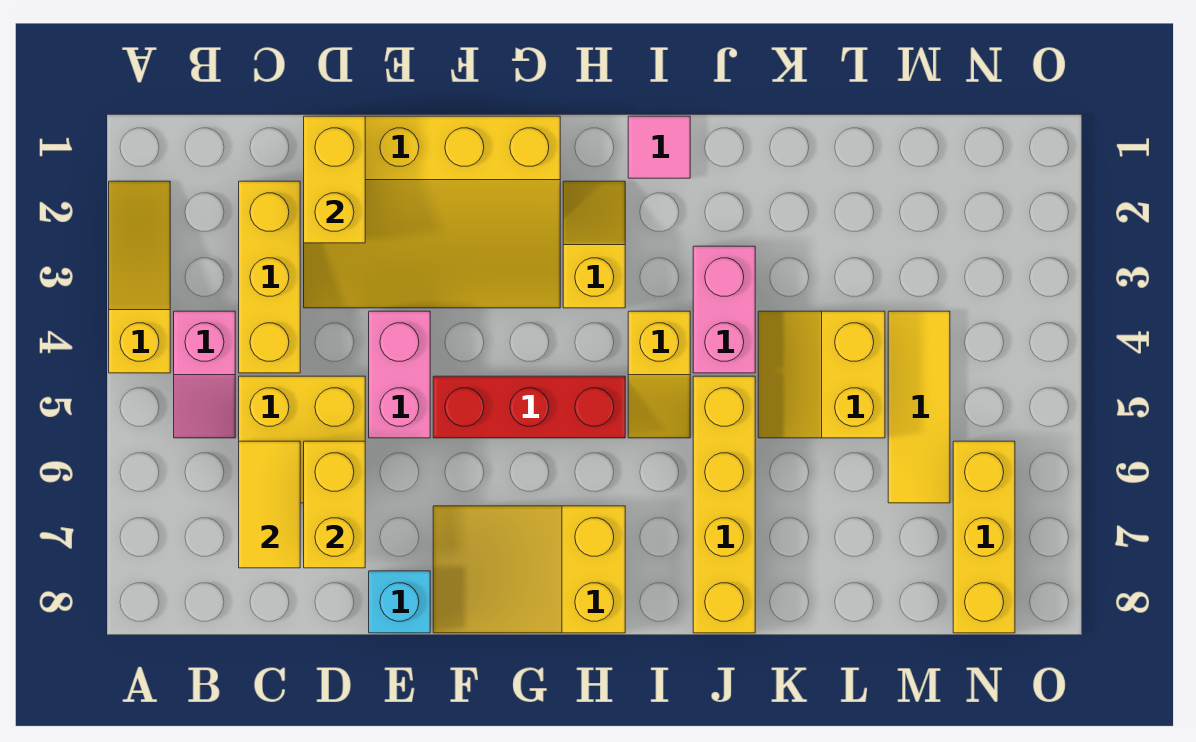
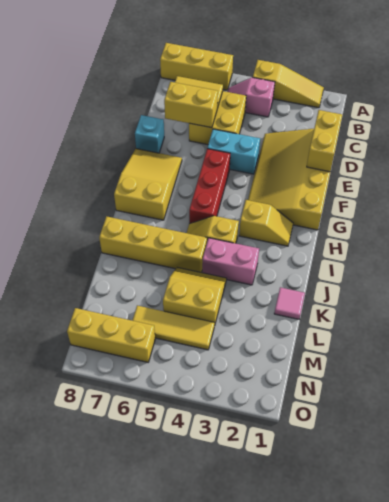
yellow brick C2:C4 level 1 -> yellow brick A6:A8 level 1
yellow brick D1:D2 level 2 -> yellow brick D1:E1 level 2
pink brick E4:E5 level 1 -> cyan brick E4:E5 level 1
pink tile I1 level 1 -> pink tile K1 level 1

